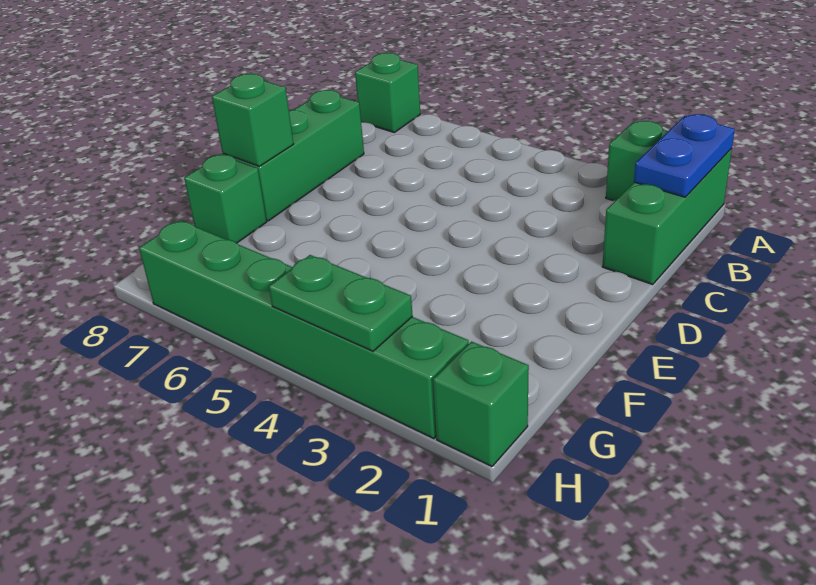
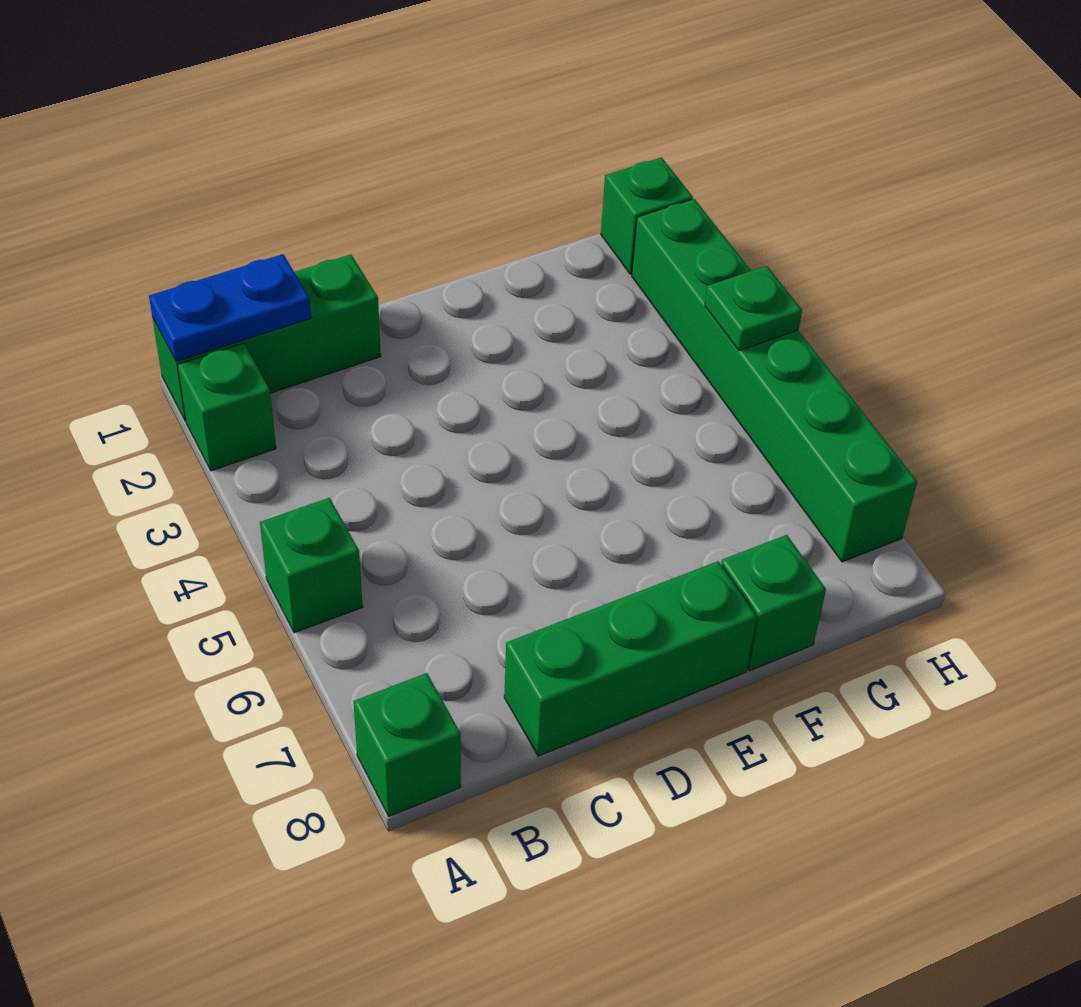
green brick E8 level 2 -> green brick A5 level 1
green plate H3:H4 level 2 -> green plate H4 level 2

